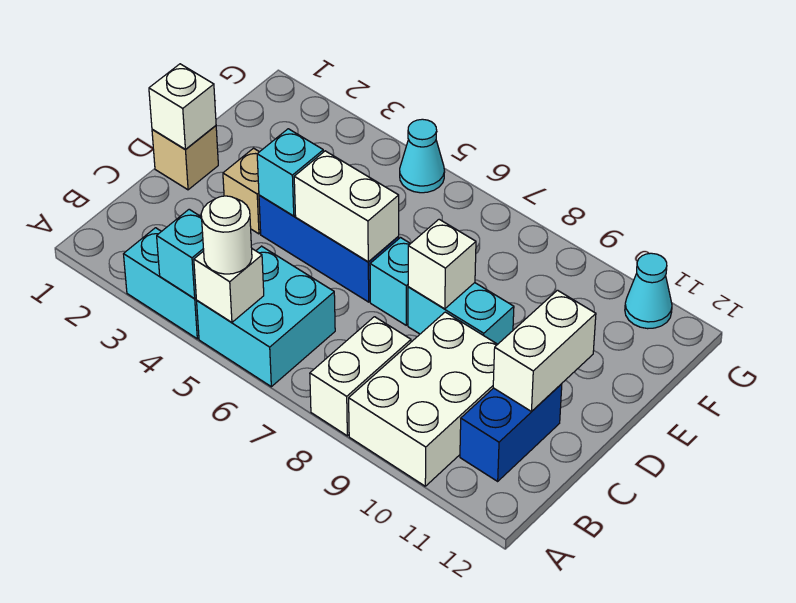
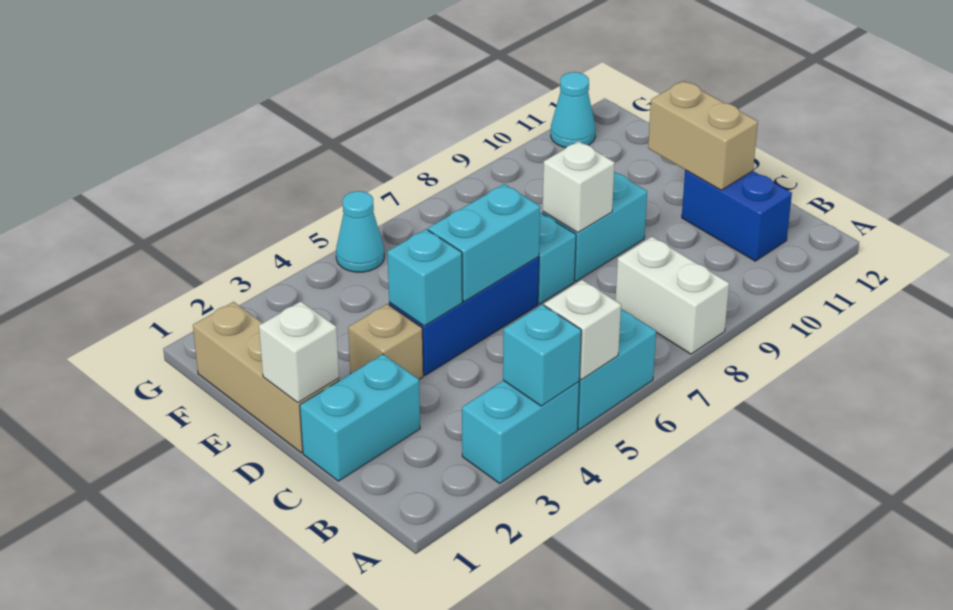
white round brick A5 level 3 -> none
white brick A9:C10 level 1 -> none
none -> cyan brick C1:C2 level 1
white brick C11:D11 level 2 -> tan brick C11:D11 level 2
tan brick D1 level 1 -> tan brick D1:F1 level 1
white brick D5:D6 level 2 -> cyan brick D5:D6 level 2

